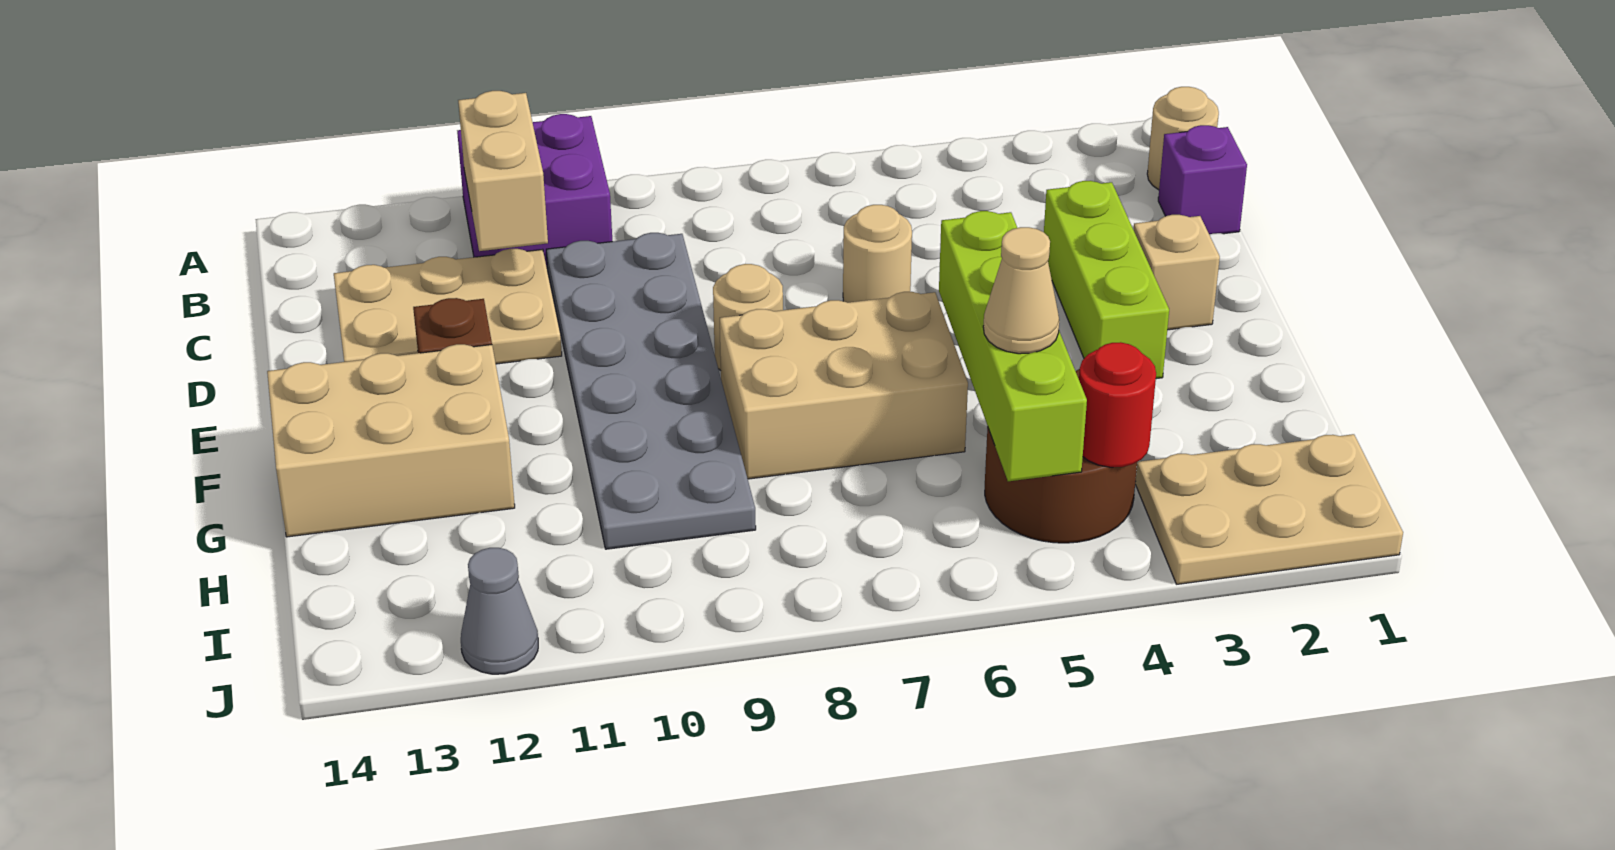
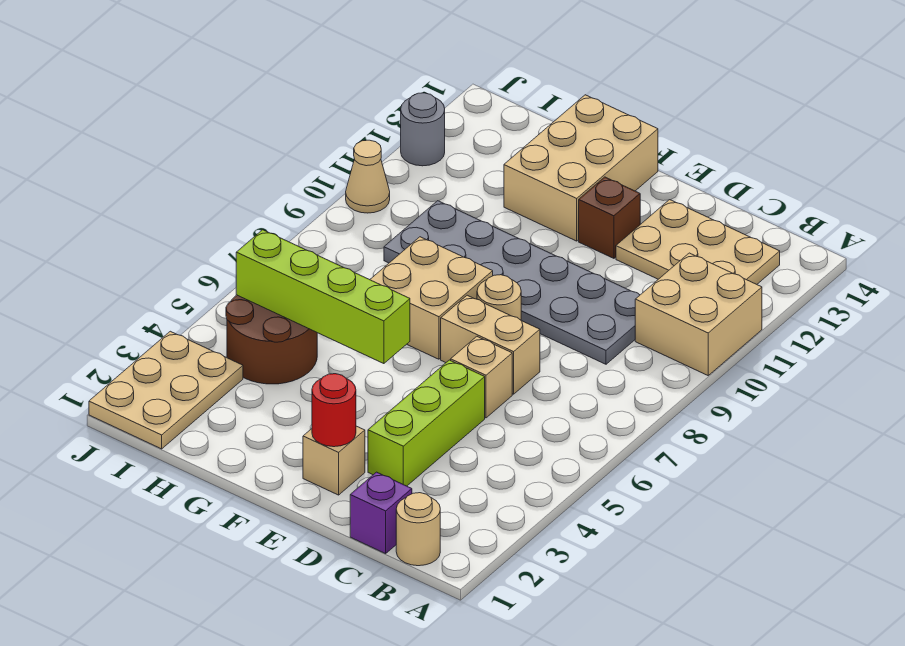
purple brick A10:B11 level 1 -> tan brick A10:B11 level 1
tan brick B11:C11 level 2 -> tan brick D7:E7 level 1
tan plate C11:D13 level 1 -> tan plate B12:D13 level 1
lime brick D3:F3 level 1 -> lime brick D3:D5 level 1
tan round brick D6 level 1 -> tan brick D6 level 1
tan brick F6:G8 level 1 -> tan brick F7:G8 level 1
tan cone H5 level 3 -> tan cone J10 level 1
red round brick I4 level 2 -> red round brick E2 level 2
grey cone J12 level 1 -> grey round brick J12 level 1

